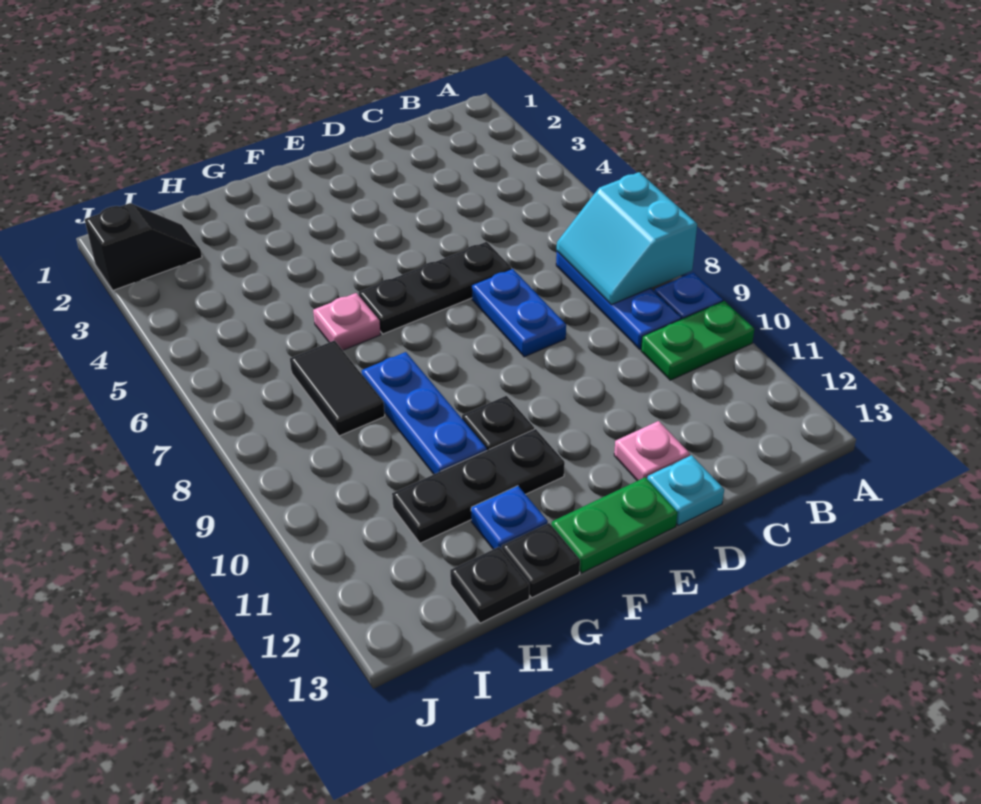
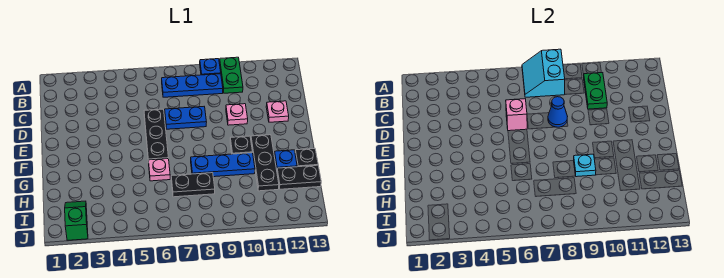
cyan slope A7:B8 level 2 top A -> cyan slope A7:B8 level 2 top 8
none -> pink brick D6 level 2
none -> blue cone D8 level 2
none -> pink plate D10 level 1
cyan plate D13 level 1 -> cyan plate G9 level 2
green plate E13:F13 level 1 -> green plate B10:C10 level 2
black tile H7:H8 level 1 -> black plate H7:H8 level 1
black plate H13 level 1 -> black plate H12:H13 level 1
black slope I2:J2 level 1 top J -> green slope I2:J2 level 1 top J

